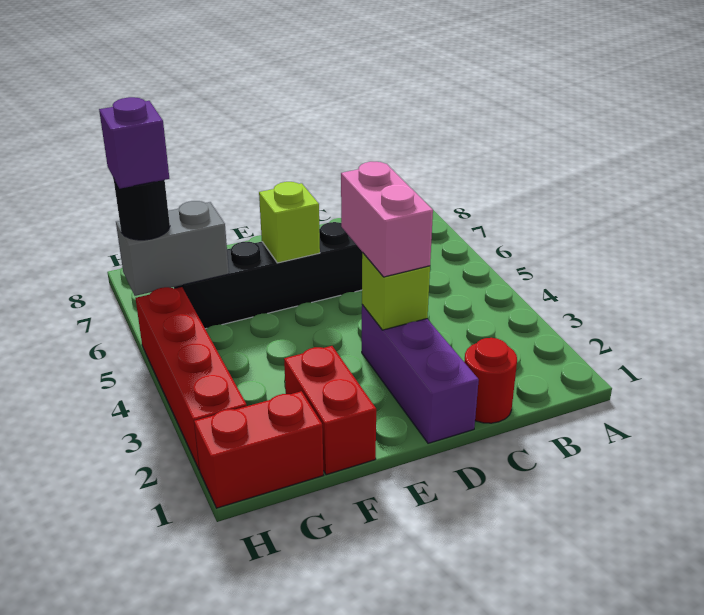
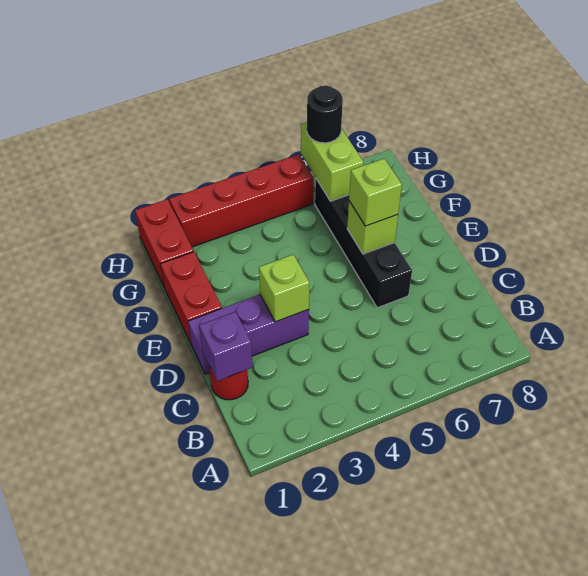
pink brick D3:D4 level 3 -> none
none -> lime brick E6 level 3
red brick F1:F2 level 1 -> red brick E1:F1 level 1
grey brick G6:H6 level 2 -> lime brick G6:H6 level 2
purple brick H6 level 4 -> purple brick C1 level 2

